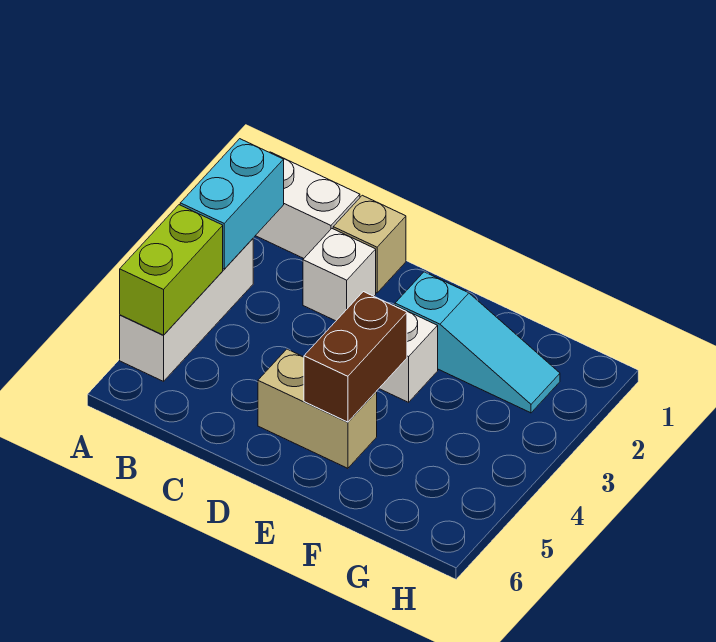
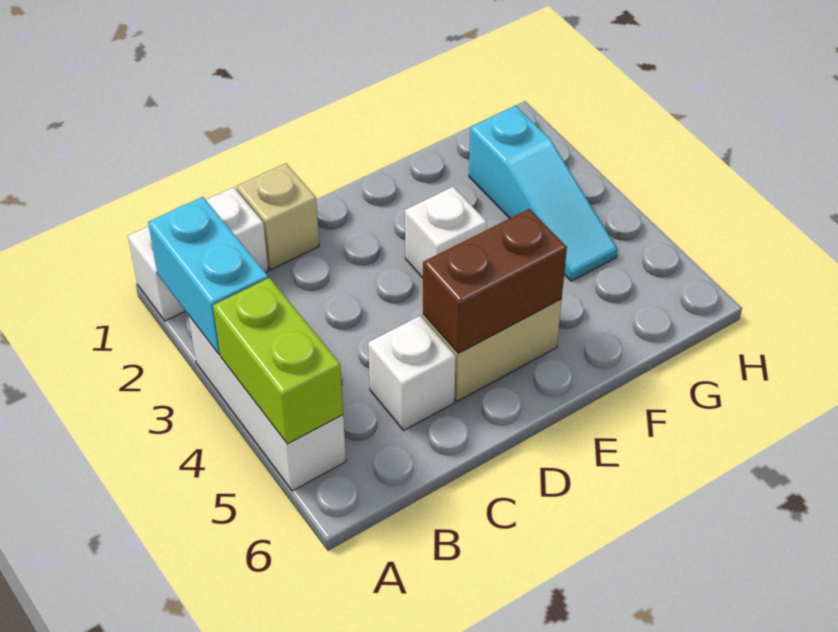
white brick C2 level 1 -> white brick C5 level 1
cyan slope E2:G2 level 1 top E -> cyan slope G2:G4 level 1 top 2
brown brick E4:E5 level 2 -> brown brick D5:E5 level 2

